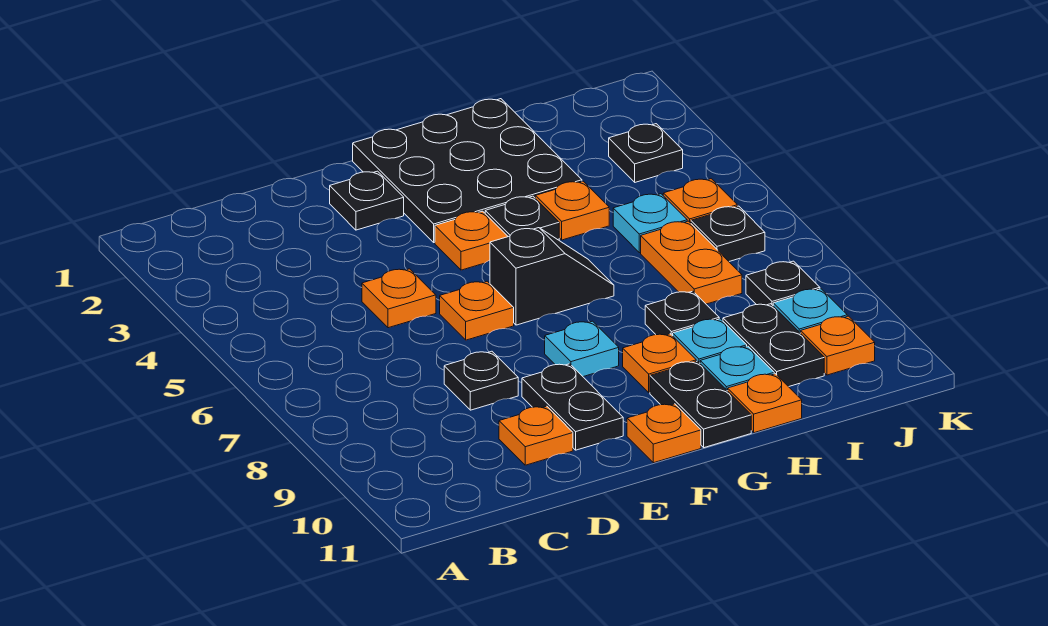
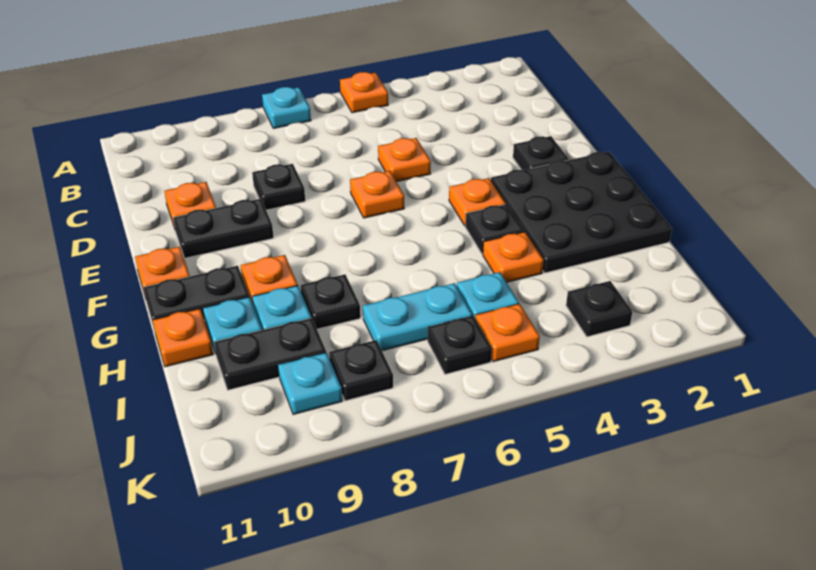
black slope F6:G6 level 1 top F -> none
cyan plate F8 level 1 -> cyan plate A7 level 1
orange plate I6:I7 level 1 -> cyan plate I6:I7 level 1
orange plate J10 level 1 -> orange plate A5 level 1

